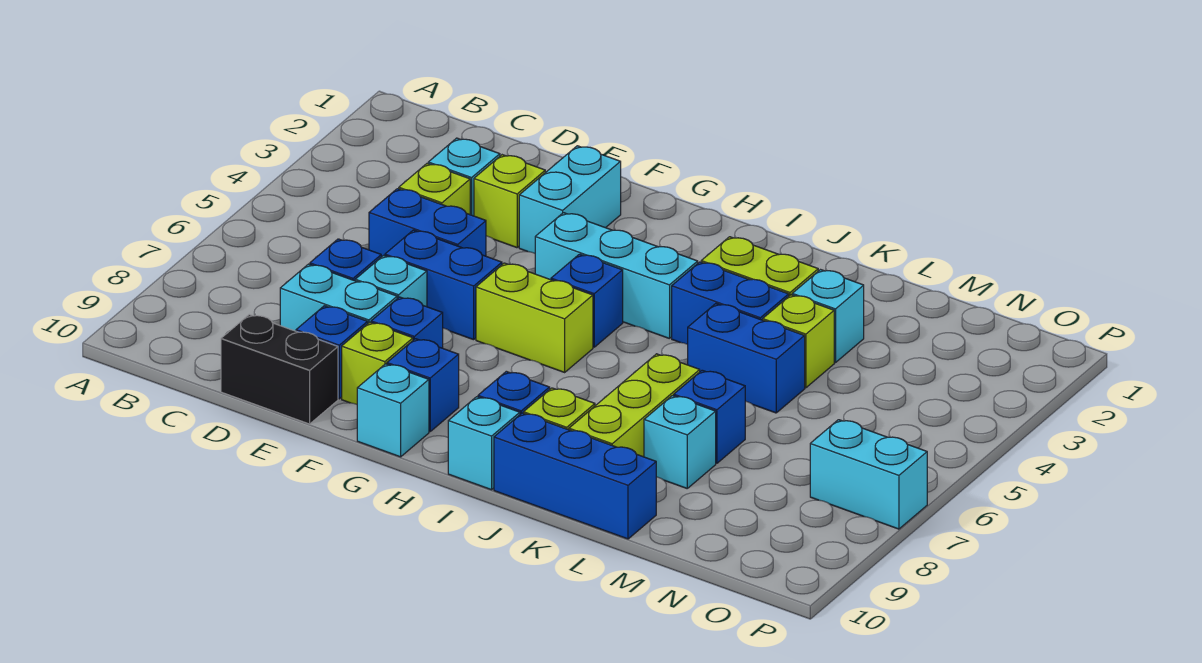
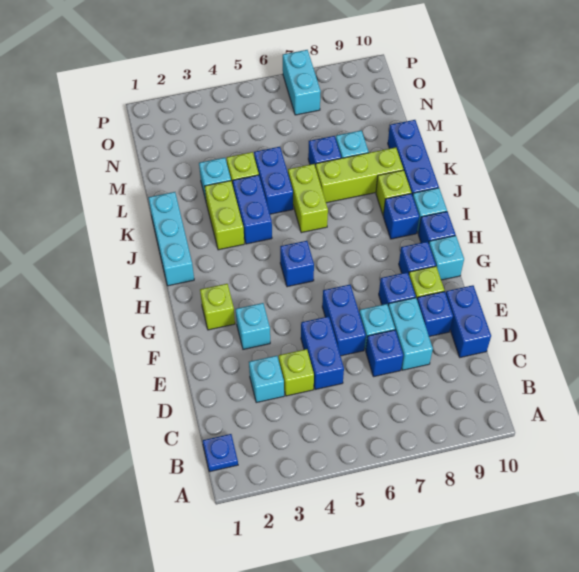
none -> blue plate B1 level 1
black brick D10:E10 level 1 -> blue brick D10:E10 level 1
lime brick E3 level 1 -> lime brick G2 level 1
cyan brick F2:F3 level 1 -> cyan brick F3 level 1
cyan brick G4:I4 level 1 -> cyan brick I1:K1 level 1
lime brick G6:H6 level 1 -> lime brick J6:K6 level 1
none -> blue brick H10 level 1

